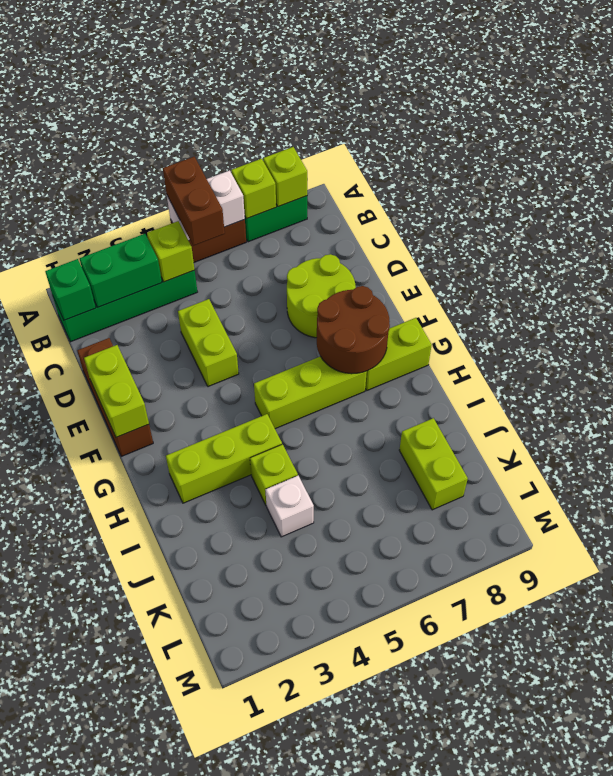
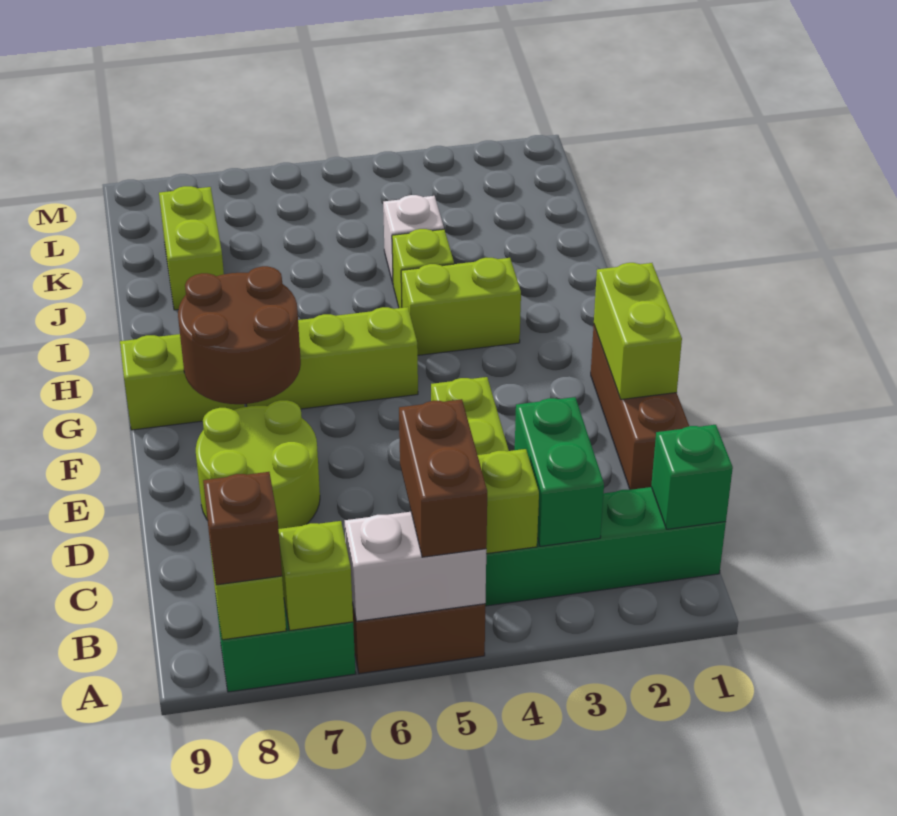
none -> brown brick A8 level 3
green brick B2:B3 level 2 -> green brick B3:C3 level 2
lime brick H2:H4 level 1 -> lime brick H3:H4 level 1

